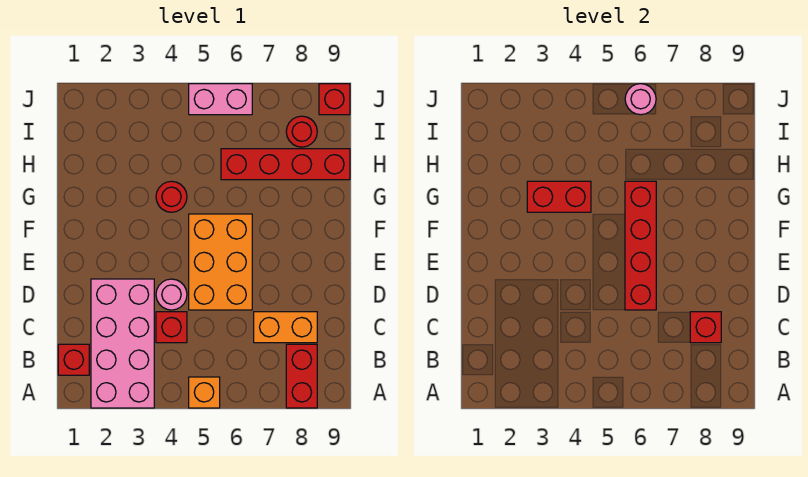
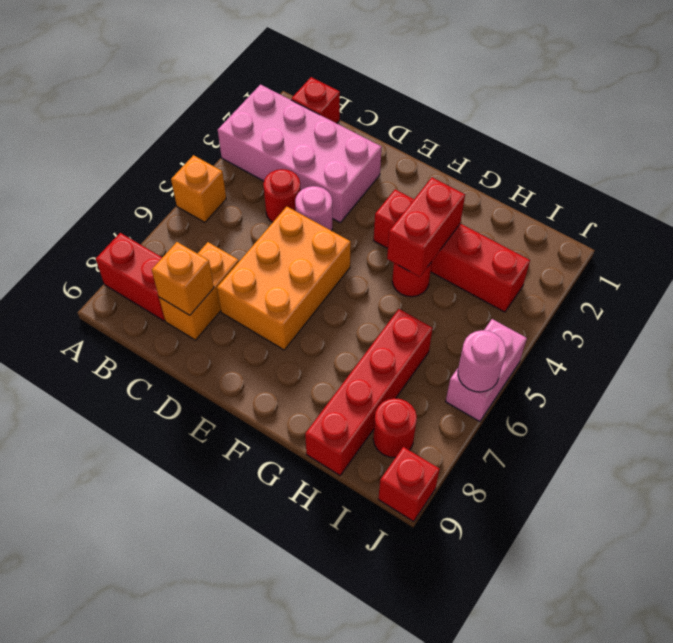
red brick C4 level 1 -> red round brick C4 level 1
red brick C8 level 2 -> orange brick C8 level 2
orange brick D5:F6 level 1 -> orange brick D5:E7 level 1
red brick D6:G6 level 2 -> red brick F3:I3 level 1

